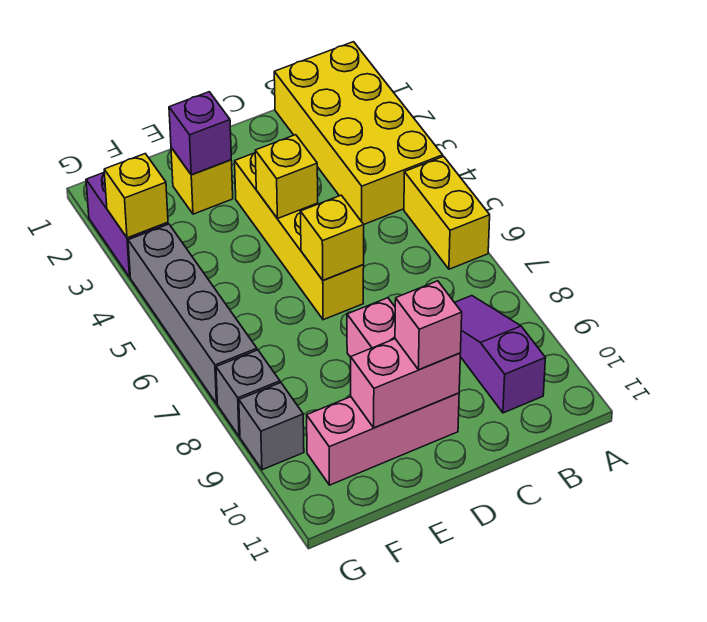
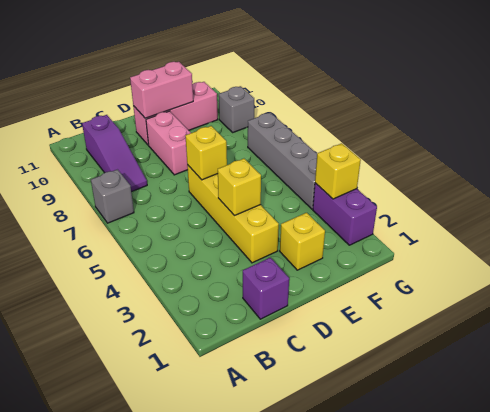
yellow brick A1:B4 level 1 -> none
yellow brick A5:A6 level 1 -> none
pink brick D10 level 3 -> none
purple brick E2 level 2 -> purple brick C1 level 1
grey brick G8 level 1 -> grey brick A7 level 1

